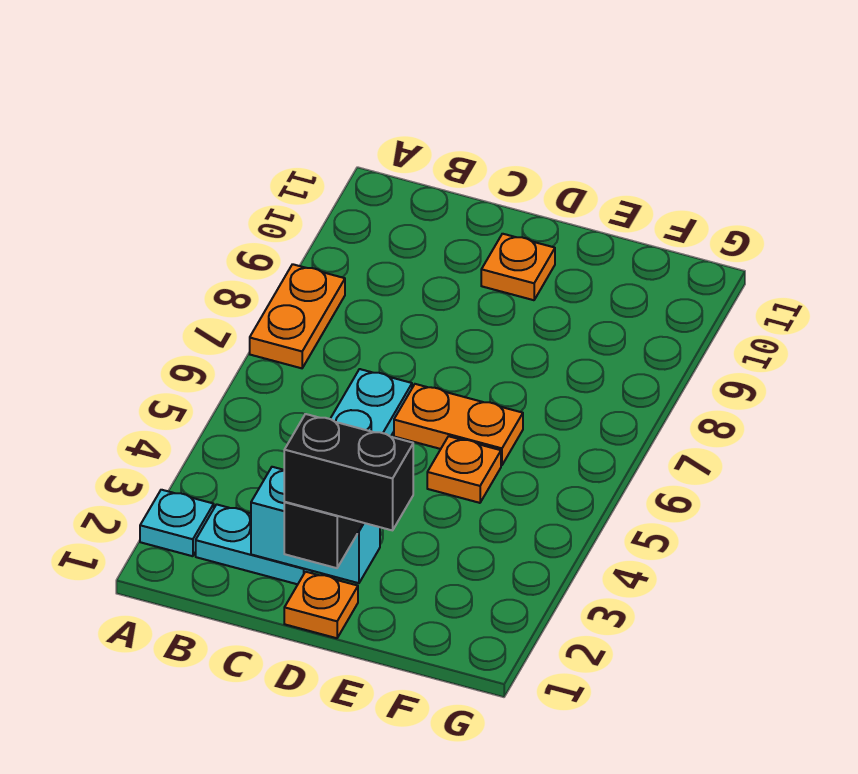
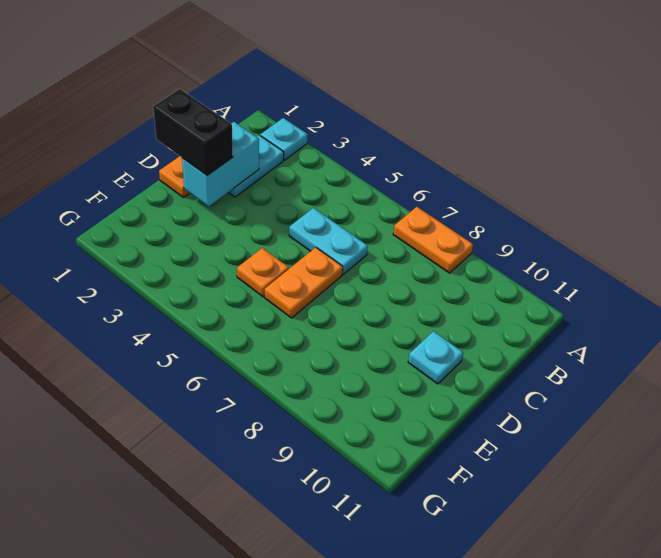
black brick D1:E1 level 4 -> none
orange plate D10 level 1 -> cyan plate D10 level 1

